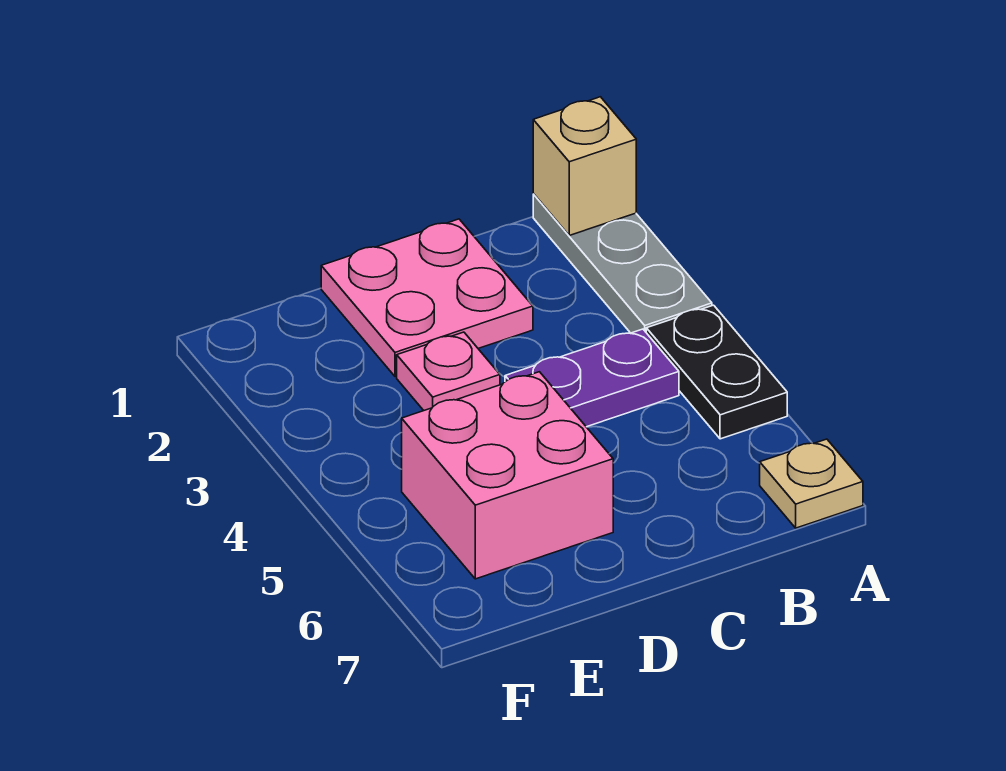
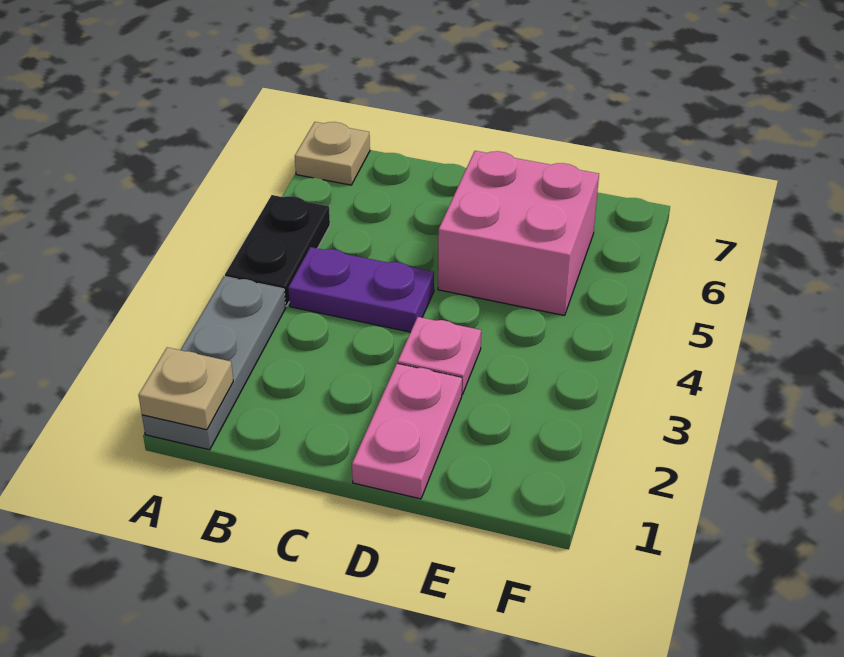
tan brick A1 level 2 -> tan plate A1 level 2
pink plate C1:D2 level 1 -> pink plate D1:D2 level 1

